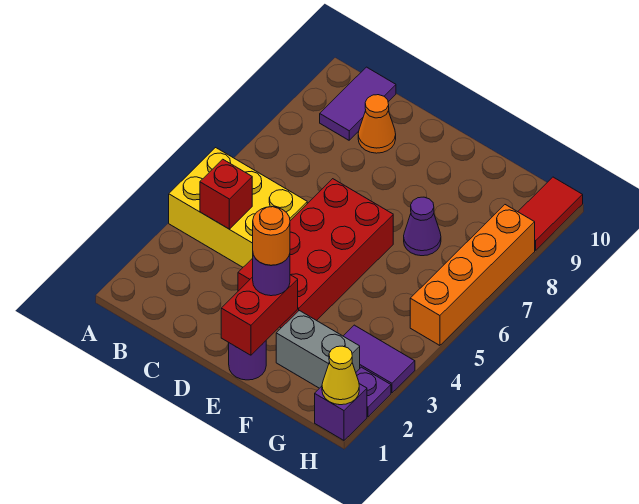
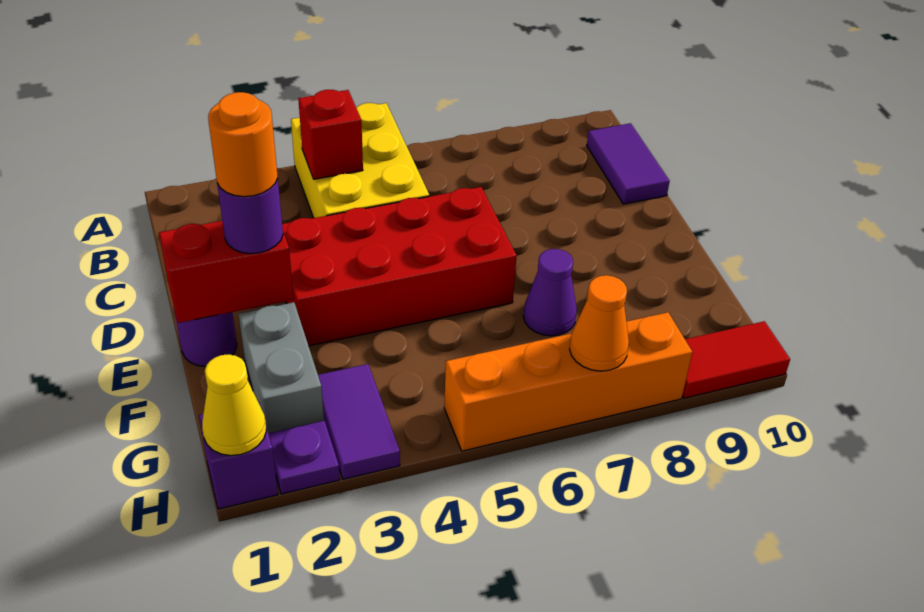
purple tile B9:B10 level 1 -> purple tile B10:C10 level 1
orange cone C9 level 1 -> orange cone H7 level 2

